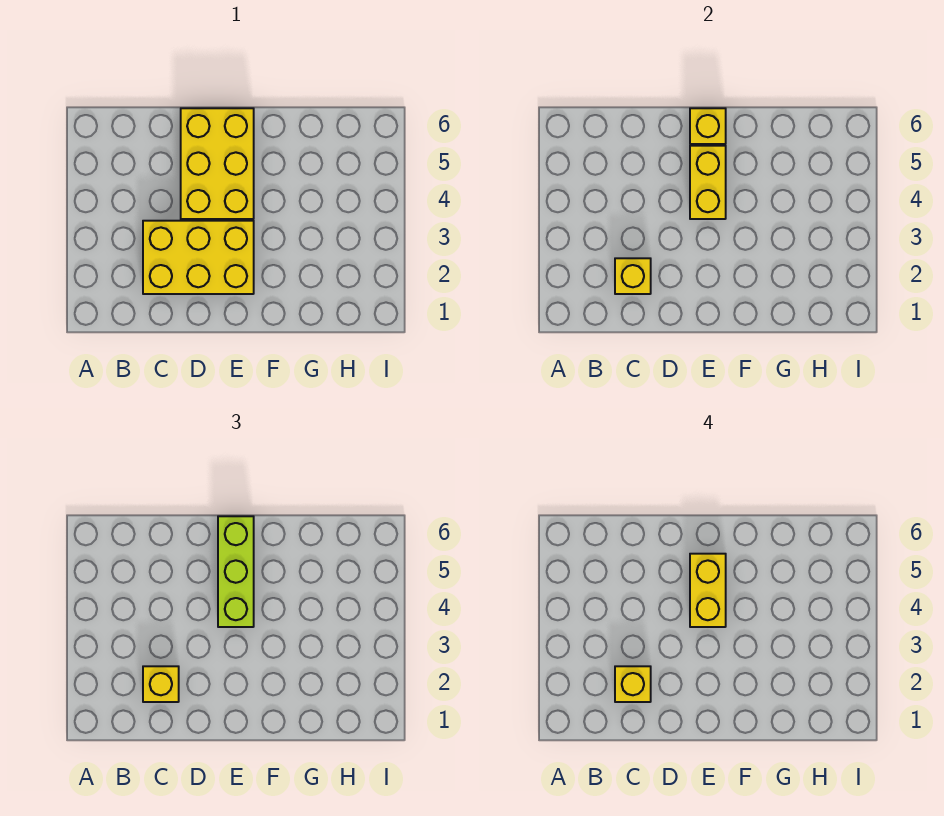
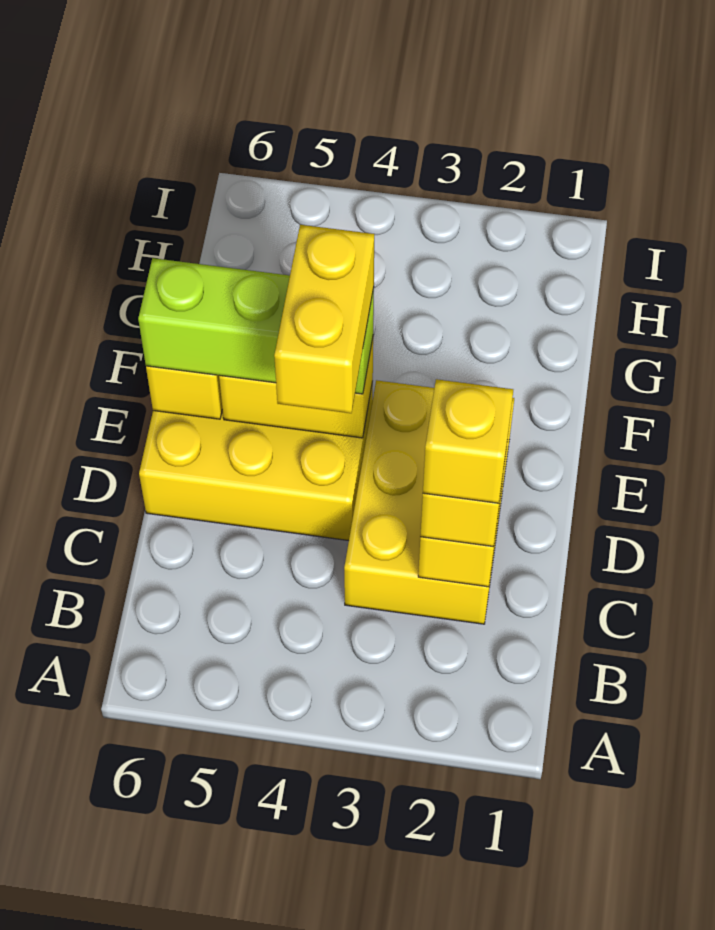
yellow brick E4:E5 level 4 -> yellow brick D4:E4 level 4

